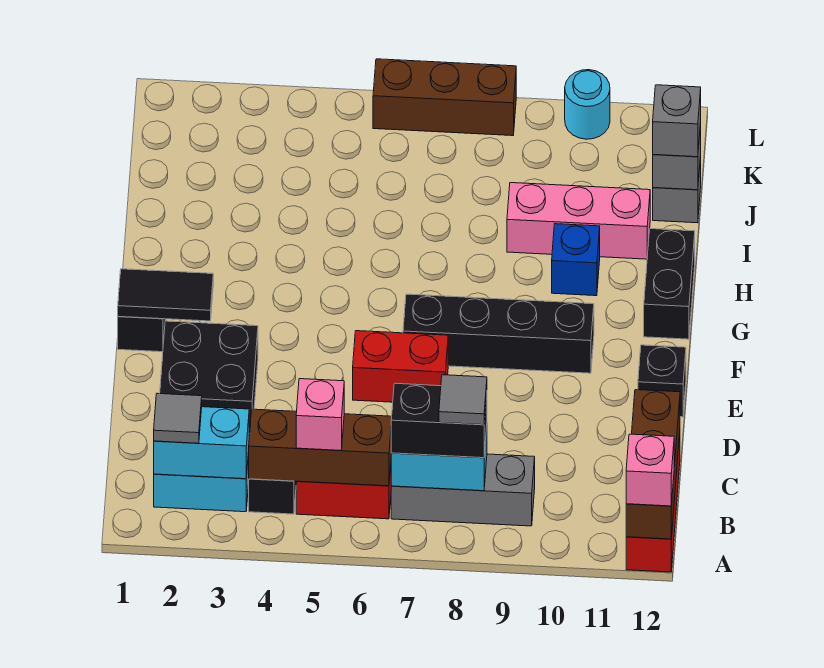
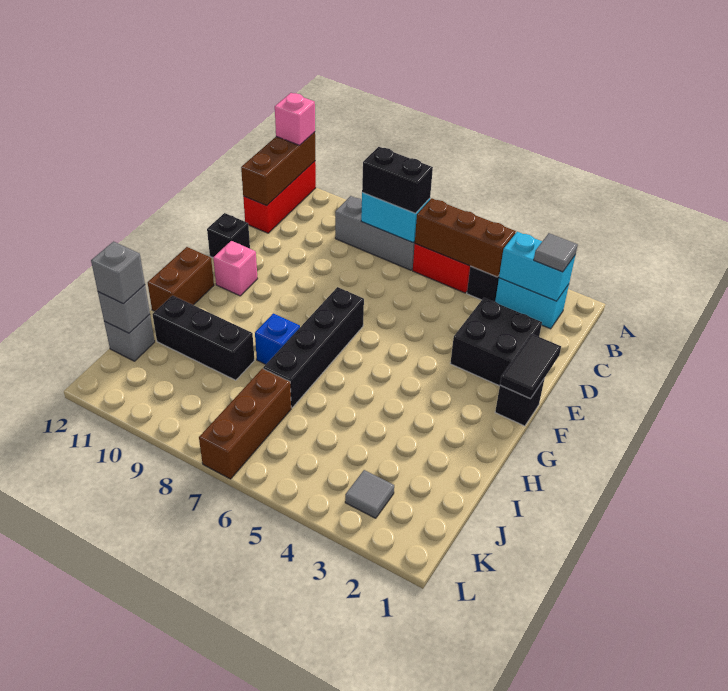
pink brick B5 level 3 -> pink brick F11 level 1
grey tile B8 level 4 -> grey tile K3 level 1
red brick E6:E7 level 1 -> none
black tile F1:F2 level 2 -> black tile E1:F1 level 2
black brick F7:F10 level 1 -> black brick F7:I7 level 1
black brick G12:H12 level 1 -> brown brick G12:H12 level 1
blue brick H10 level 1 -> blue brick H8 level 1
pink brick I9:I11 level 1 -> black brick I9:I11 level 1
brown brick L6:L8 level 1 -> brown brick J7:L7 level 1
cyan round brick L10 level 1 -> none

